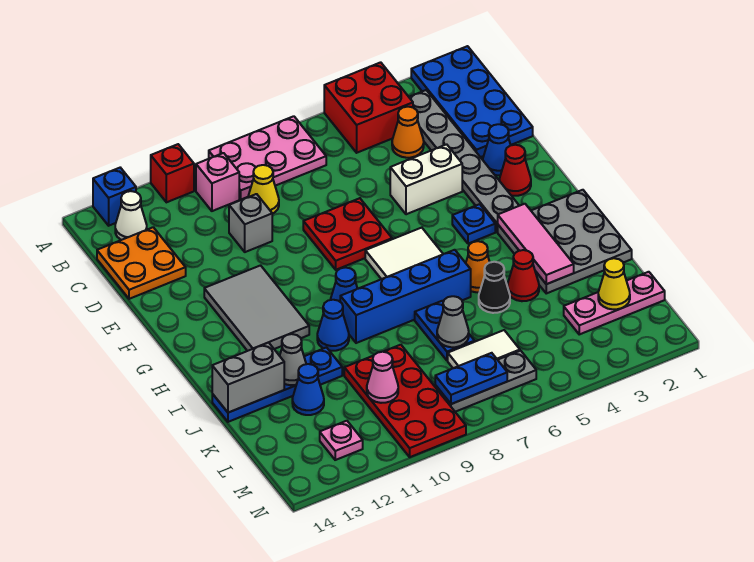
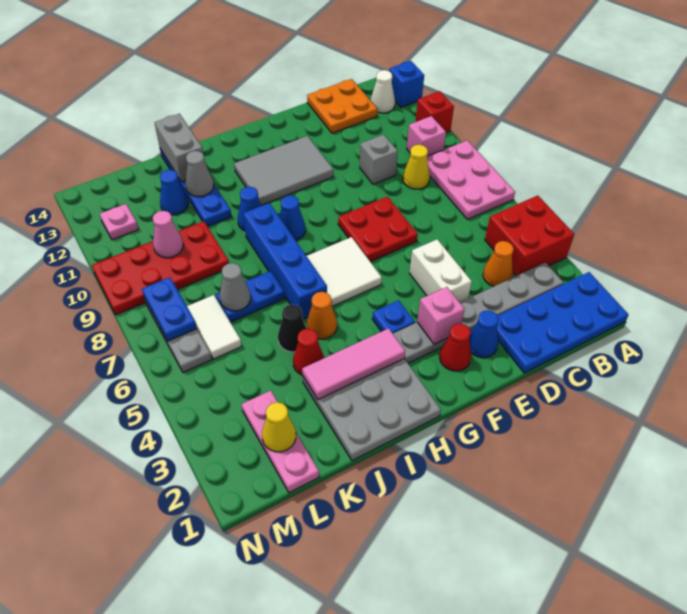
none -> pink brick F3 level 2

